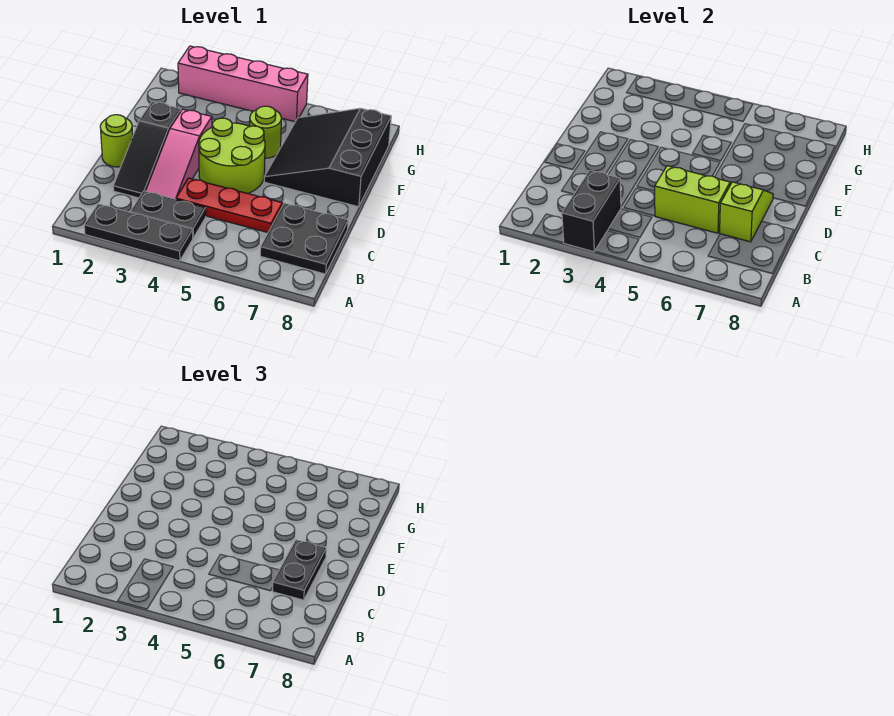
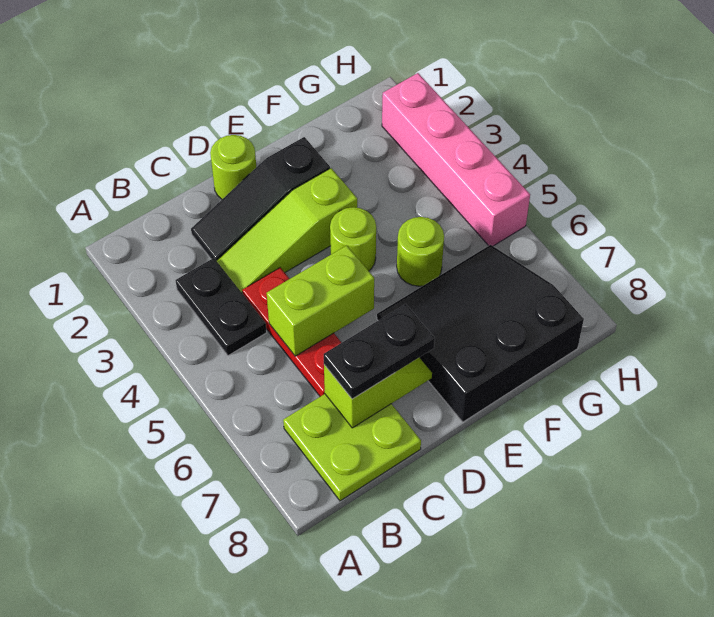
black plate A2:A4 level 1 -> none
black brick A3:B3 level 2 -> none
black plate B7:C8 level 1 -> lime plate B7:C8 level 1
pink slope C3:E3 level 1 top E -> lime slope C3:E3 level 1 top E
lime brick C5:C6 level 2 -> lime brick C5:D5 level 2
lime round brick D4:E5 level 1 -> lime round brick E4 level 1

